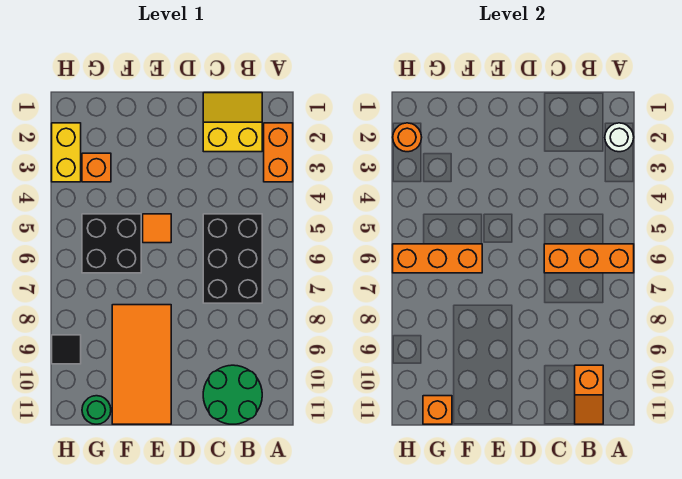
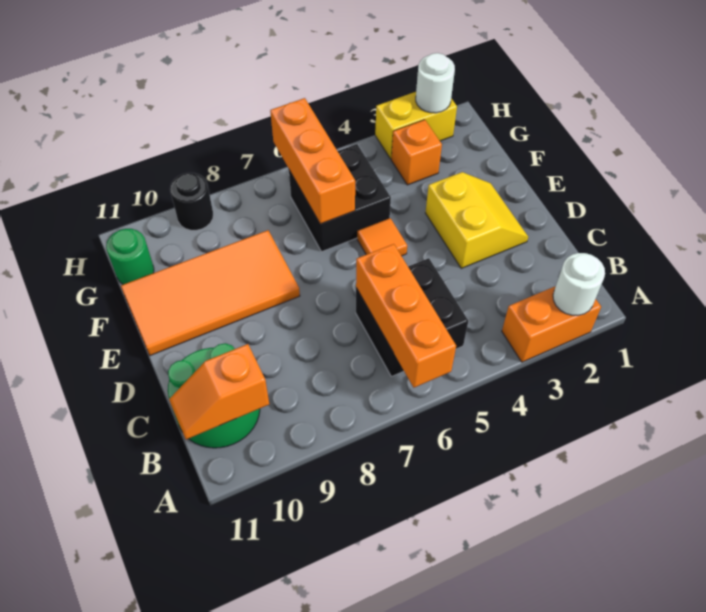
yellow slope B1:C2 level 1 top 2 -> yellow slope D2:E3 level 1 top 3
black brick B5:C7 level 1 -> black brick B5:C6 level 1
orange brick G11 level 2 -> none
orange round brick H2 level 2 -> white round brick H2 level 2
black tile H9 level 1 -> black round brick H9 level 1

